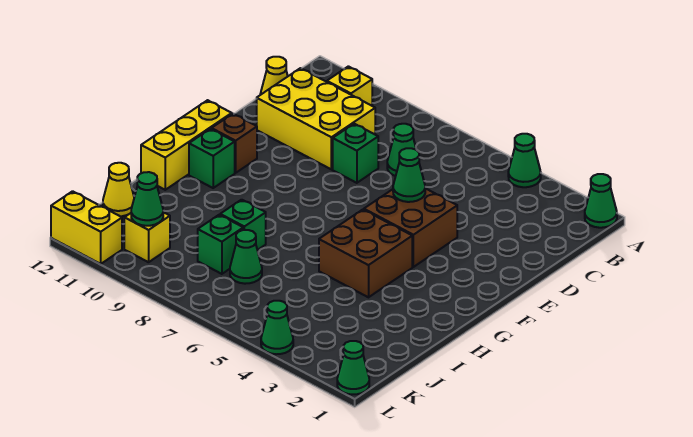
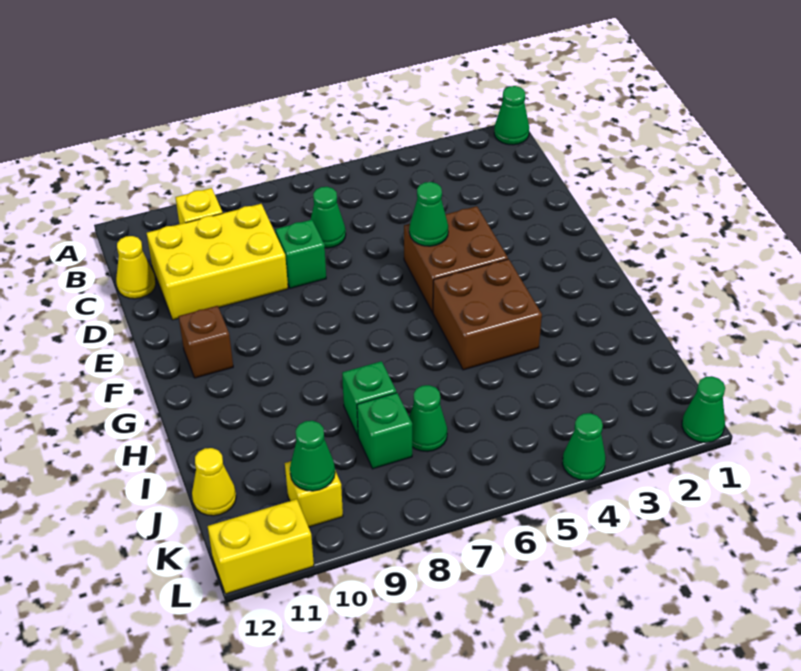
green cone A4 level 1 -> none
yellow brick F12:H12 level 1 -> none
green brick G11 level 1 -> none

